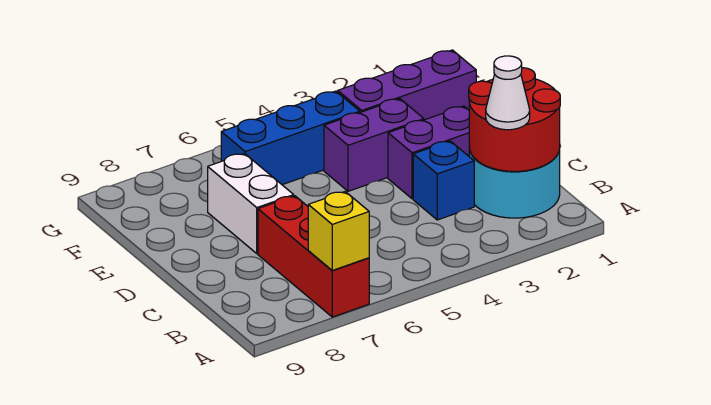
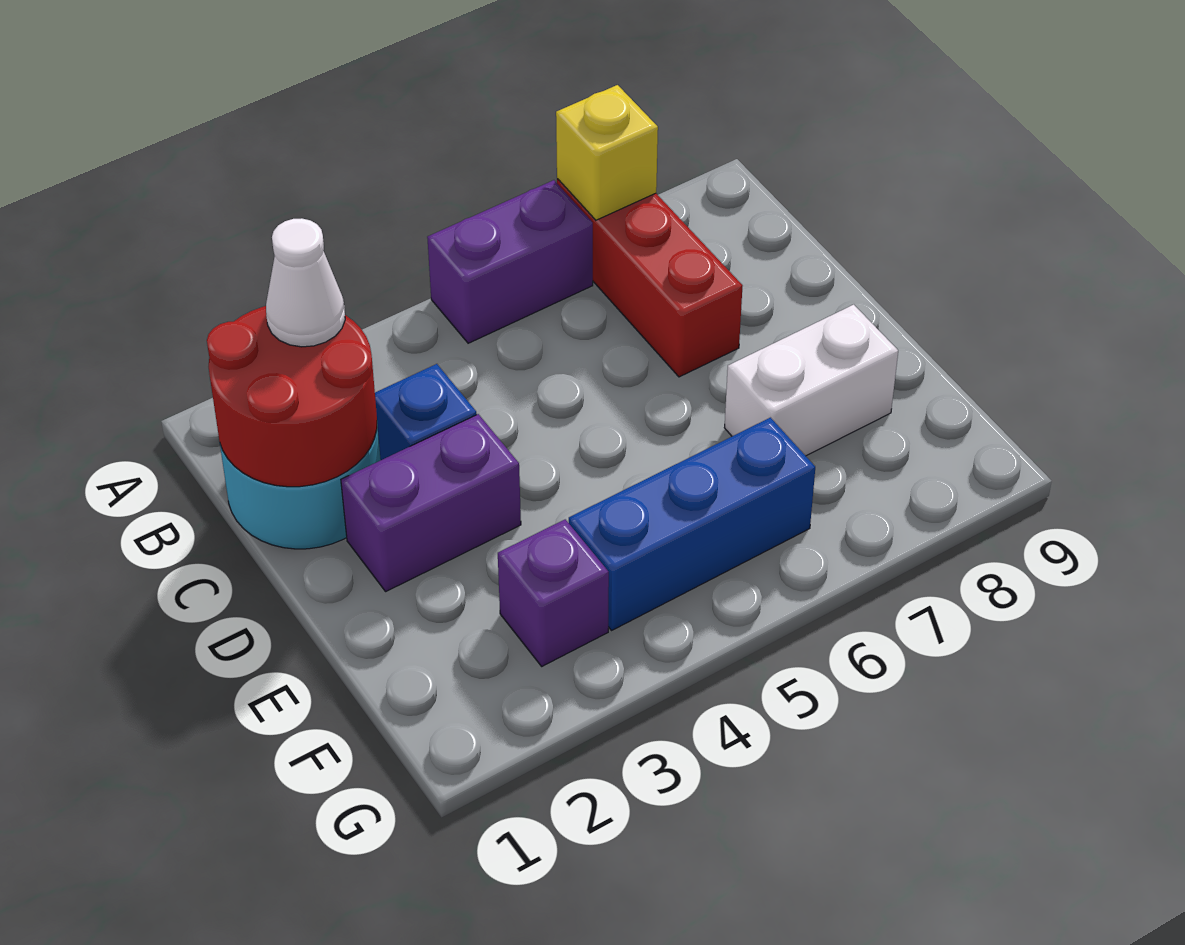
white brick D7:E7 level 1 -> white brick E7:E8 level 1
purple brick E3:E4 level 1 -> purple brick A5:A6 level 1
purple brick F1:F3 level 1 -> purple brick F3 level 1

